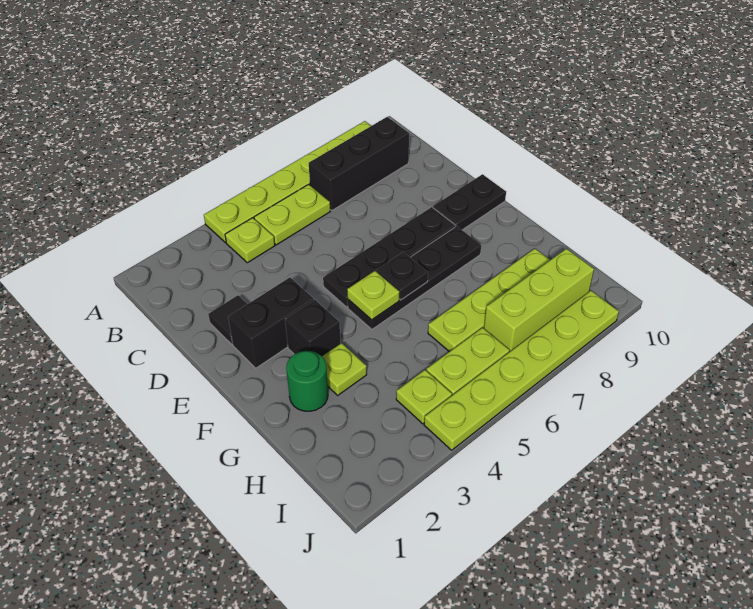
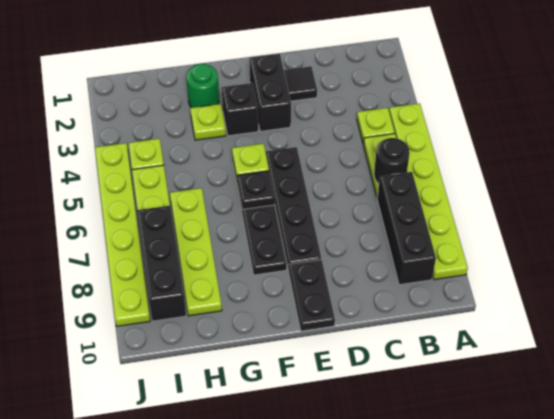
none -> black round brick B6 level 2
lime brick I7:I9 level 1 -> black brick I7:I9 level 1

